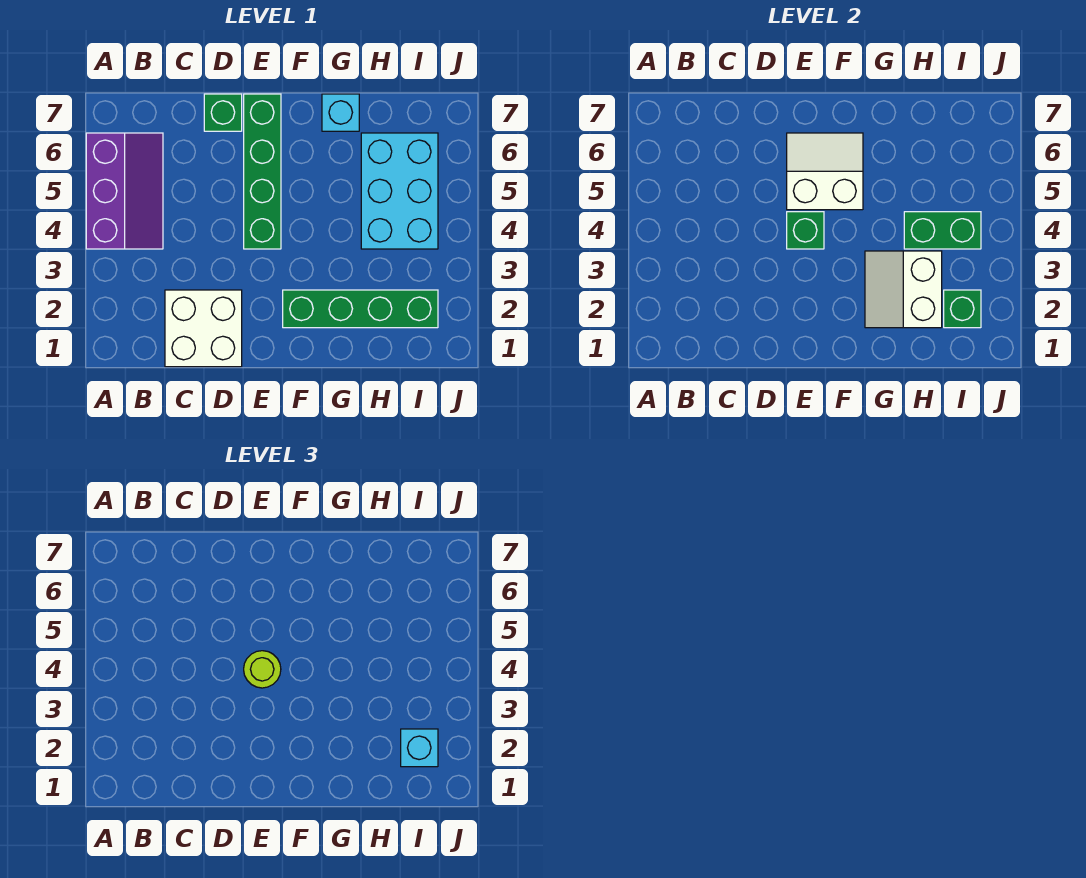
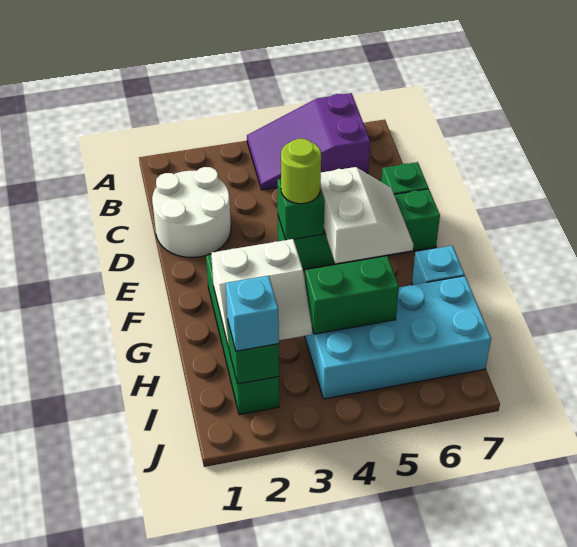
purple slope A4:B6 level 1 top A -> purple slope A4:B6 level 1 top 6
white brick C1:D2 level 1 -> white round brick C1:D2 level 1
white slope G2:H3 level 2 top H -> white slope G2:H3 level 2 top G
cyan brick H4:I6 level 1 -> cyan brick H4:I7 level 1
green brick H4:I4 level 2 -> green brick H4:H5 level 2

